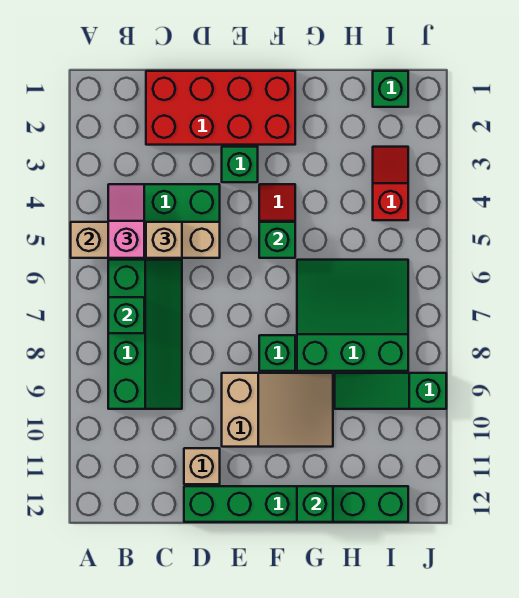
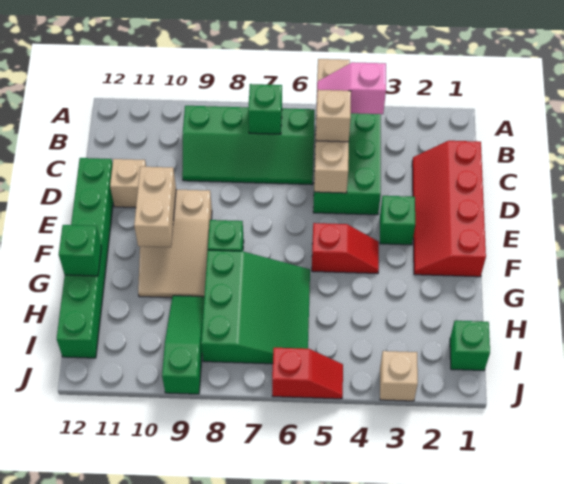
pink slope B4:B5 level 3 top 5 -> pink slope B4:B5 level 3 top 4
red brick C1:F2 level 1 -> red slope C1:F2 level 1 top 1
none -> tan brick E10:F10 level 2
green brick F5 level 2 -> none
red slope I3:I4 level 1 top 4 -> red slope J5:J6 level 1 top 6
none -> tan brick J3 level 1

